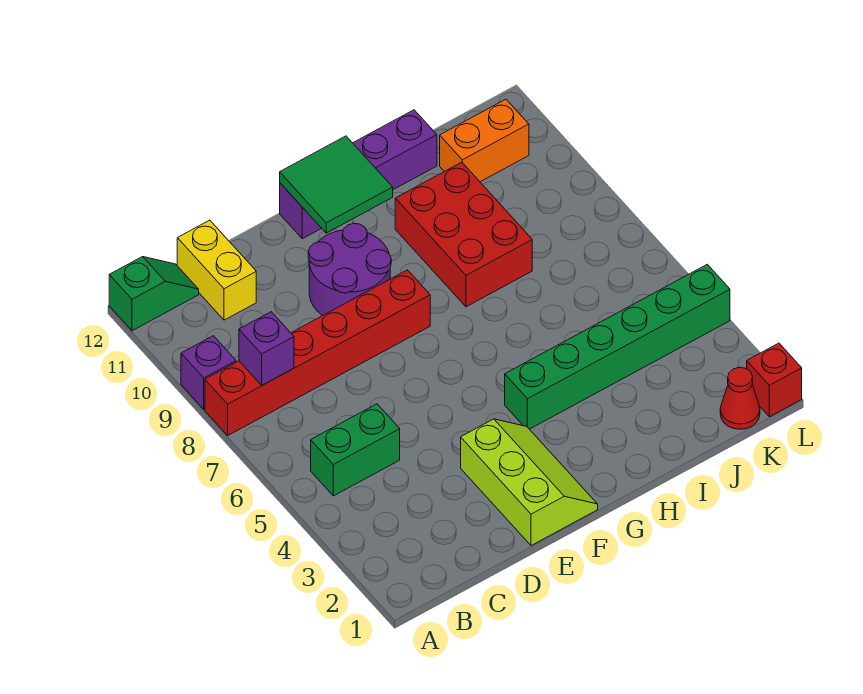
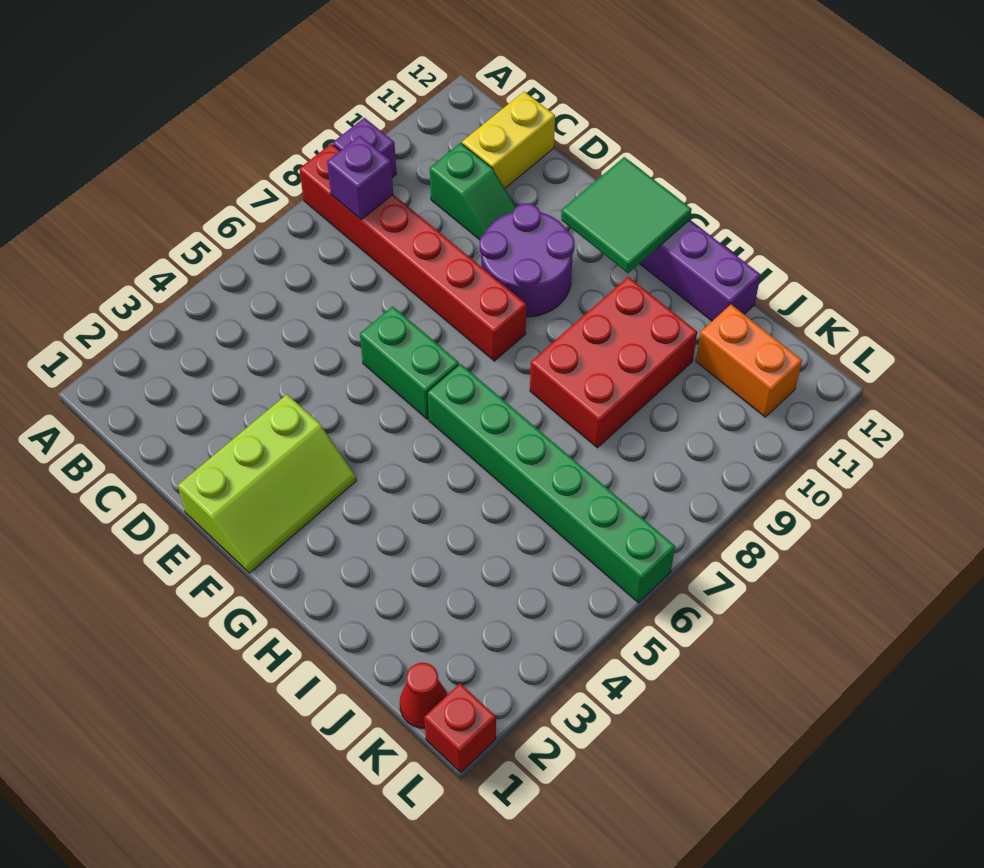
green slope A12:B12 level 1 top A -> green slope C10:D10 level 1 top C
green brick B5:C5 level 1 -> green brick E6:F6 level 1
green brick G4:L4 level 1 -> green brick G6:L6 level 1

